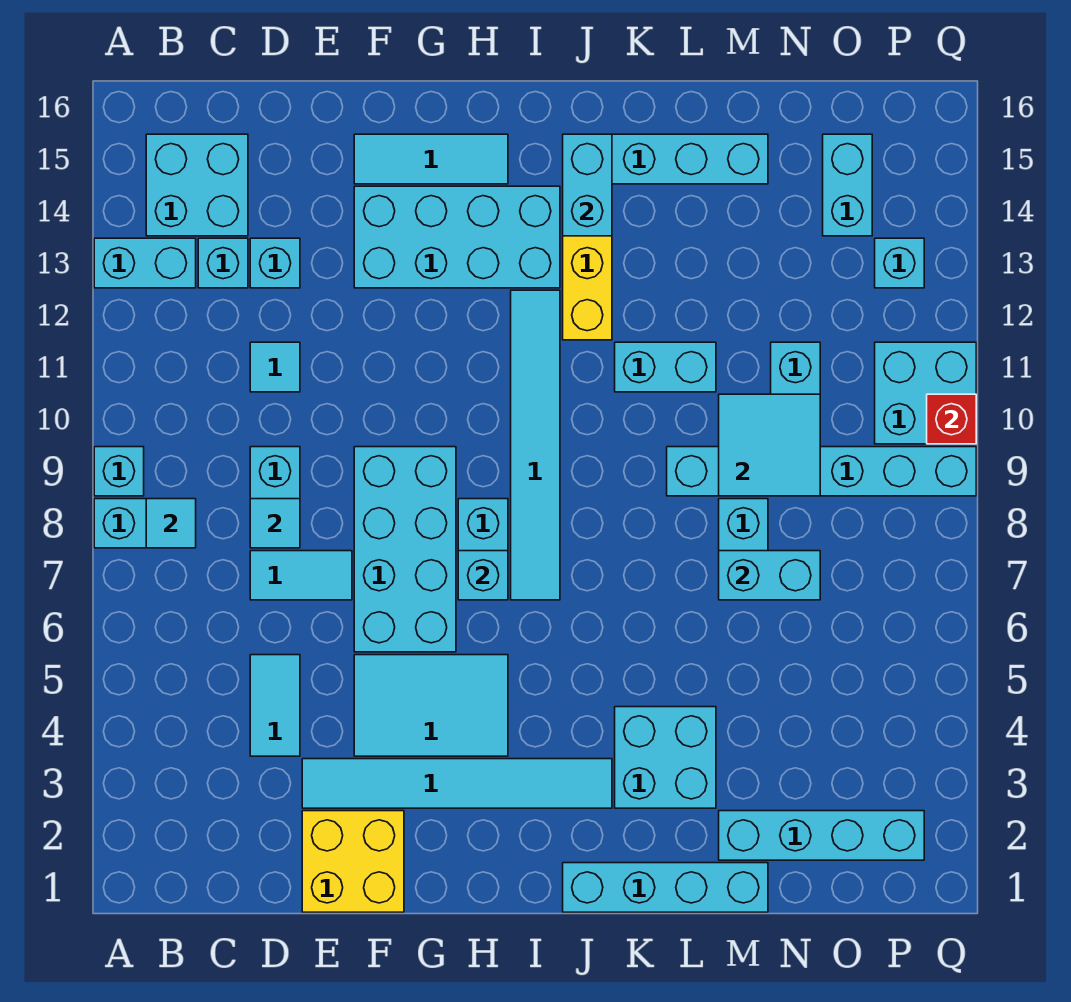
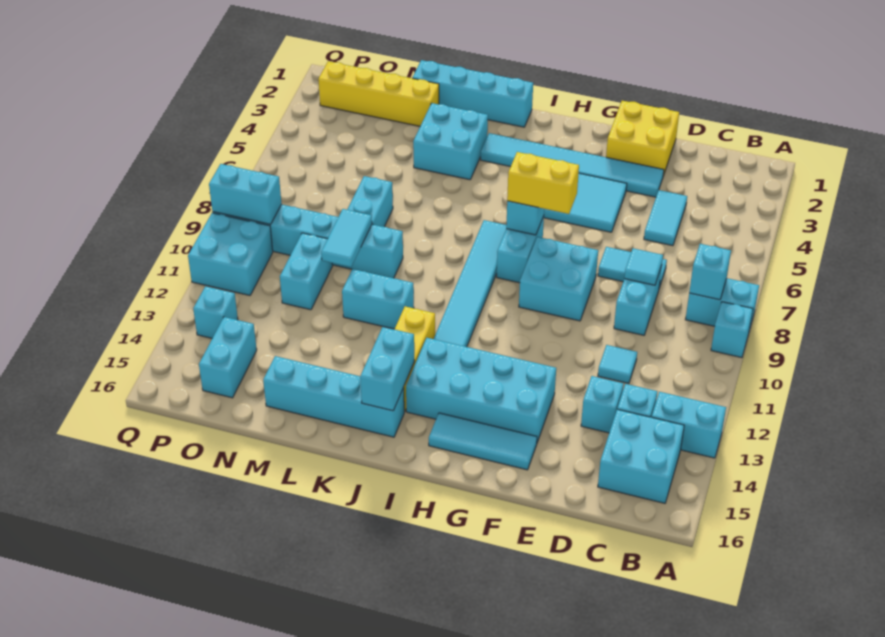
cyan tile B8 level 2 -> cyan brick B8 level 2
cyan brick F6:G9 level 1 -> cyan brick F8:G9 level 1
none -> yellow brick G7:H7 level 3
cyan brick M2:P2 level 1 -> yellow brick M2:P2 level 1
cyan brick M7:N7 level 2 -> cyan brick P9:Q9 level 2
cyan tile M9:N10 level 2 -> cyan tile M9:M10 level 2
red brick Q10 level 2 -> none

